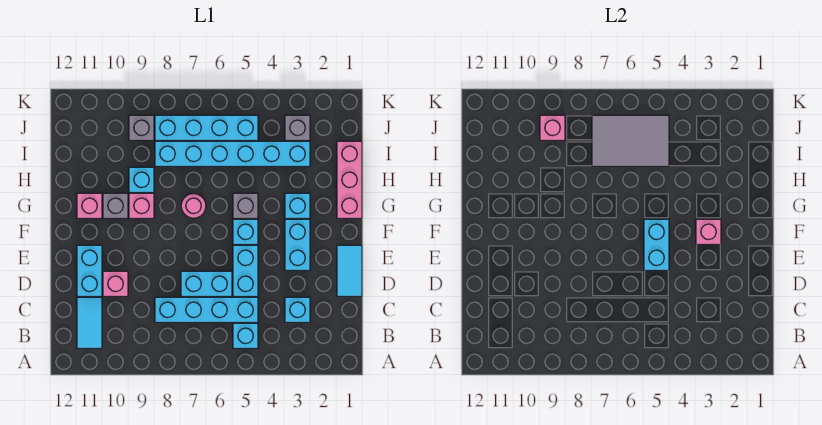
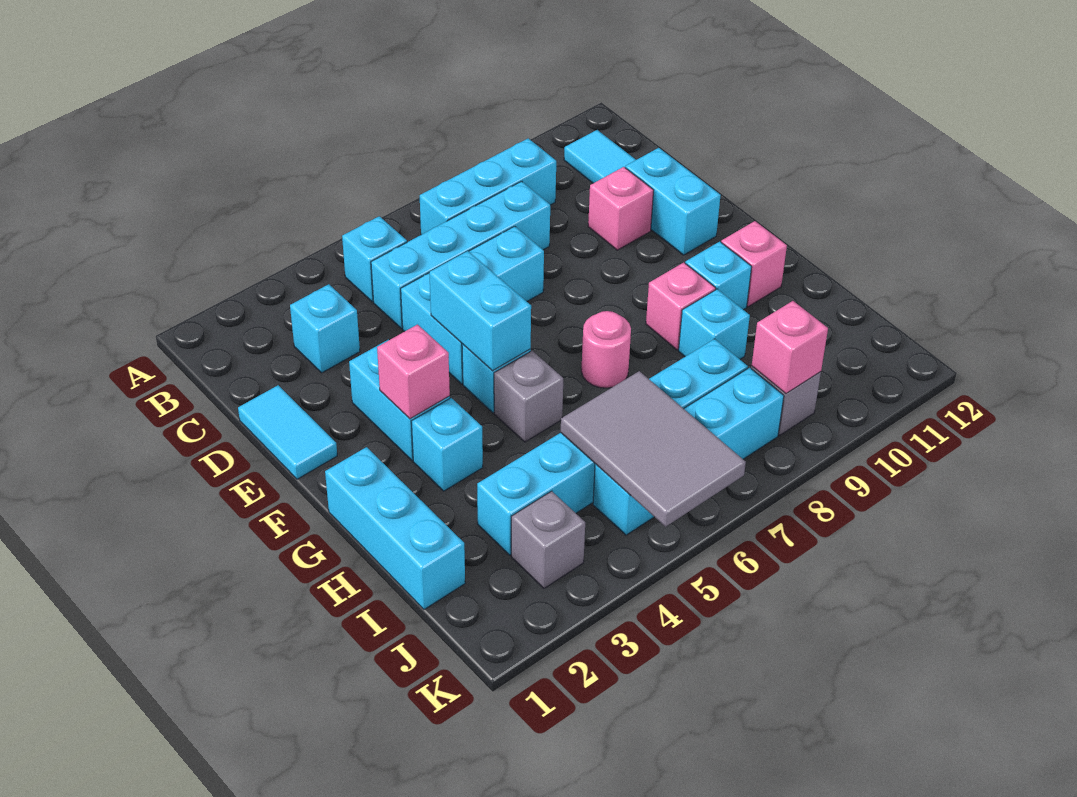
none -> cyan brick B7:B9 level 1
pink brick G1:I1 level 1 -> cyan brick G1:I1 level 1
grey brick G10 level 1 -> cyan brick G10 level 1
grey tile I5:J7 level 2 -> grey tile I5:K6 level 2

